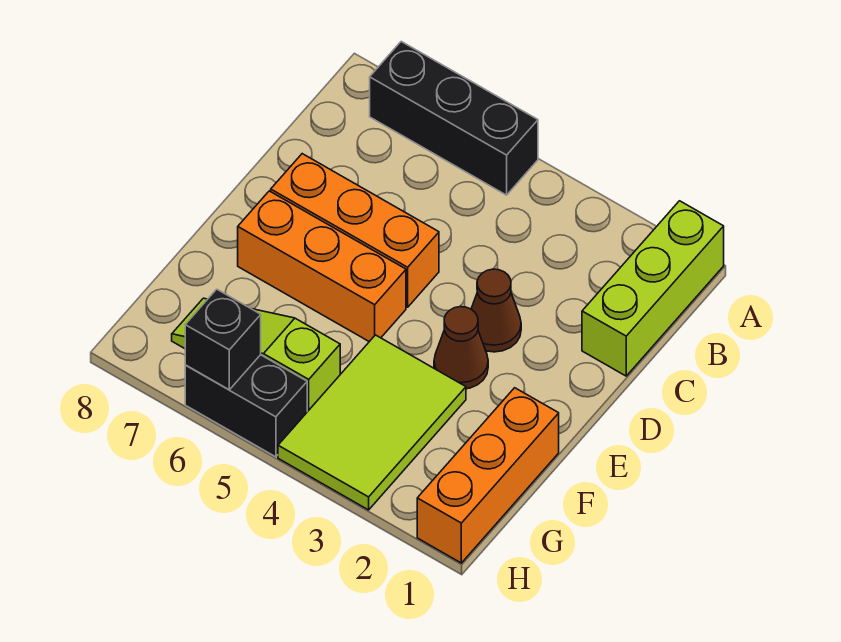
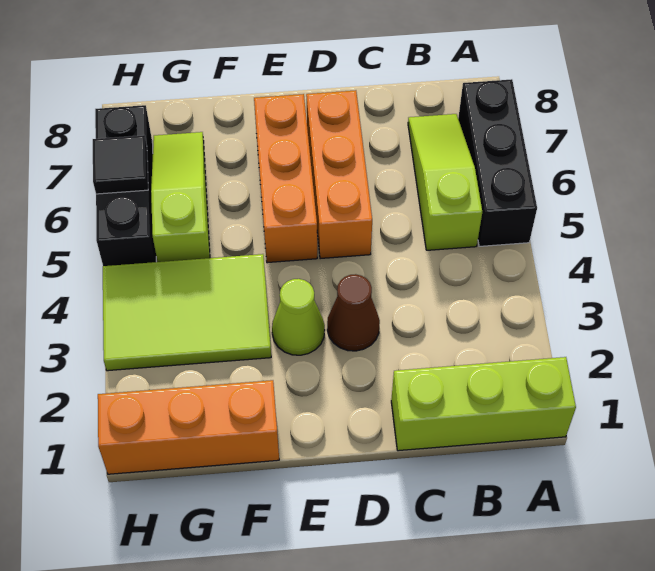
none -> lime slope B5:B7 level 1 top 5
brown cone E3 level 1 -> lime cone E3 level 1
black brick H5:H6 level 1 -> black brick H5:H7 level 1
black brick H6 level 2 -> black tile H6 level 2

